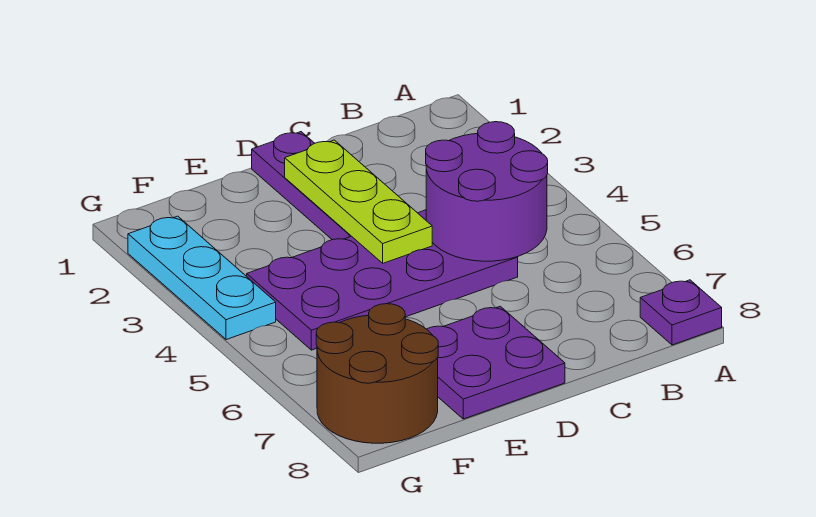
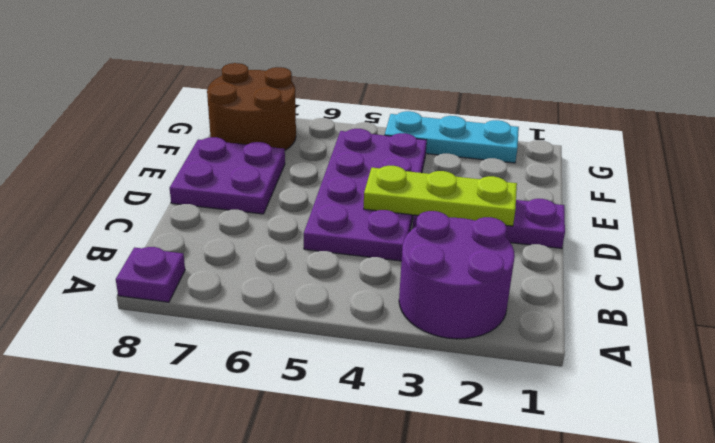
purple round brick B4:C5 level 2 -> purple round brick A2:B3 level 1

